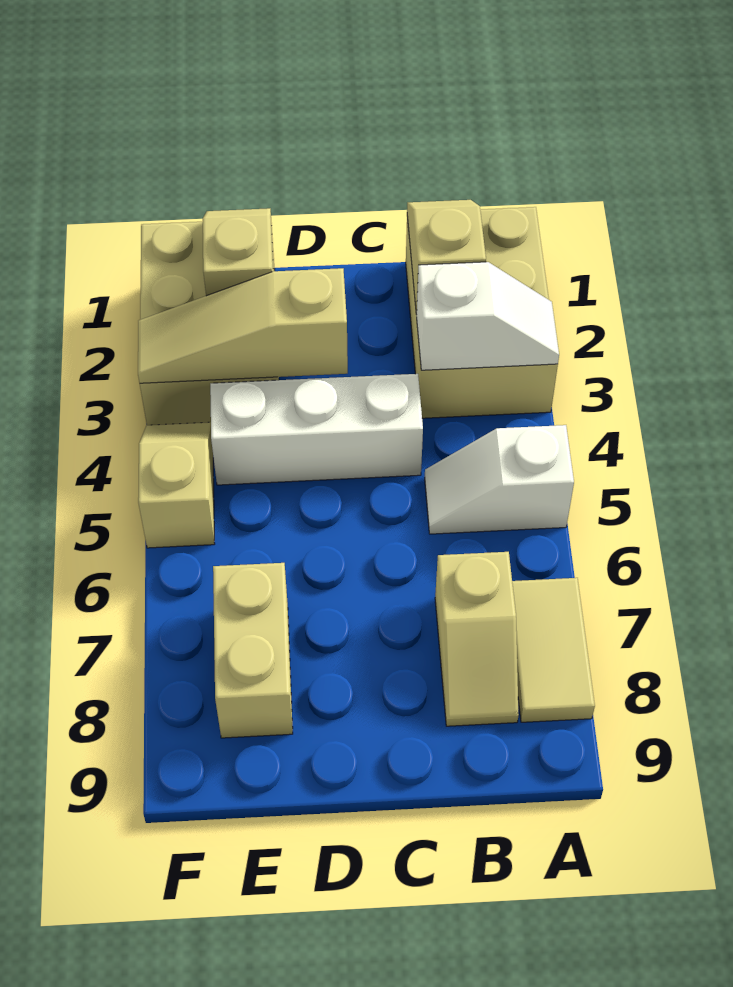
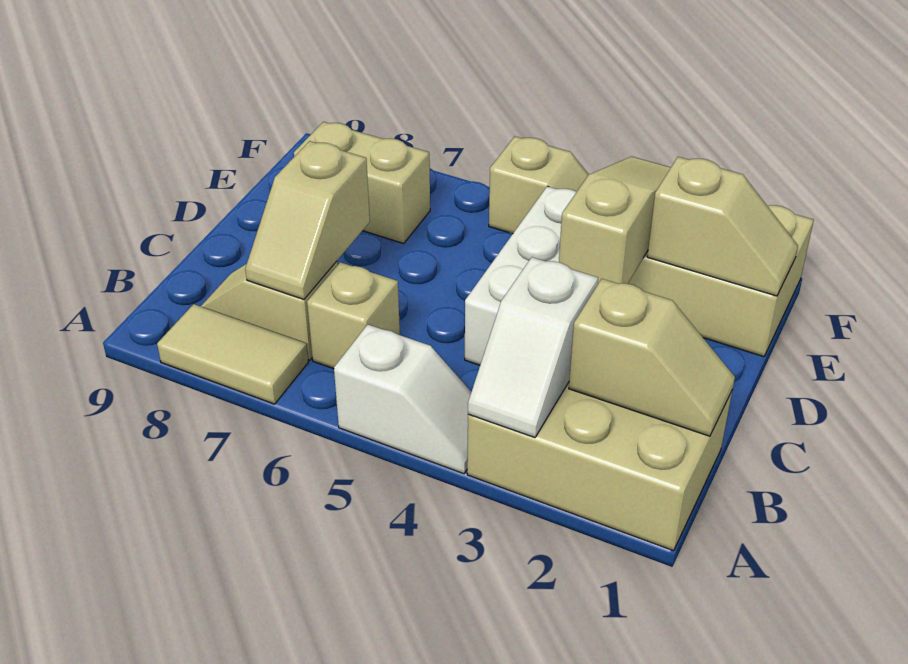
white slope A5:B5 level 1 top A -> white slope A4:A5 level 1 top 5
none -> tan brick B6 level 1
none -> tan slope B7:C7 level 2 top C

